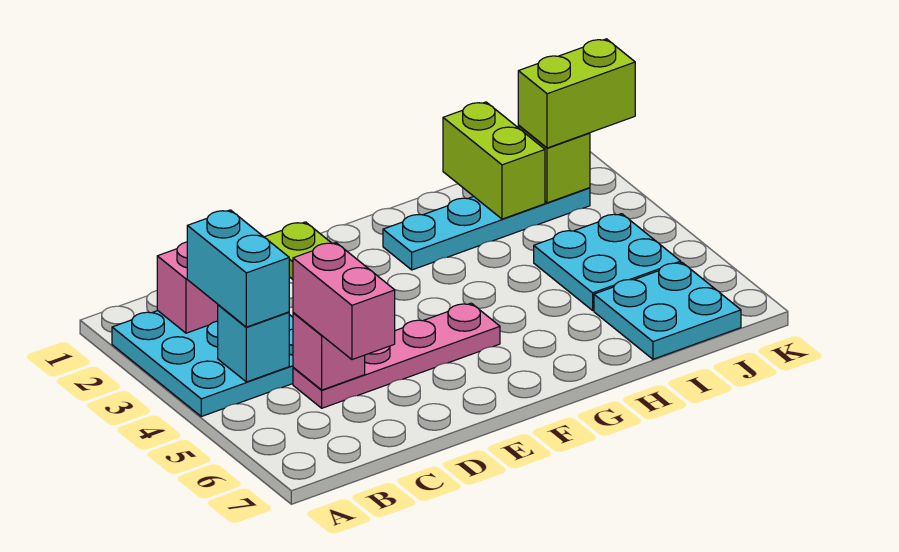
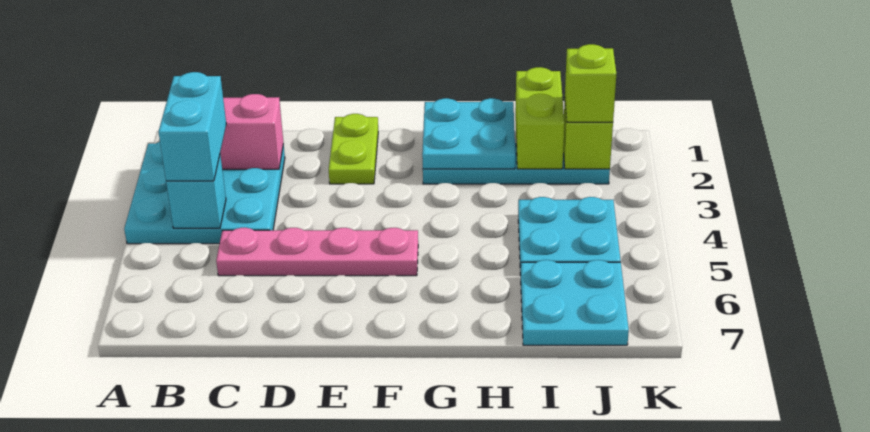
pink brick C5 level 2 -> none
pink brick C5:C6 level 3 -> none
none -> cyan plate G1:H2 level 2
lime brick J2:K2 level 3 -> lime brick J2 level 3

